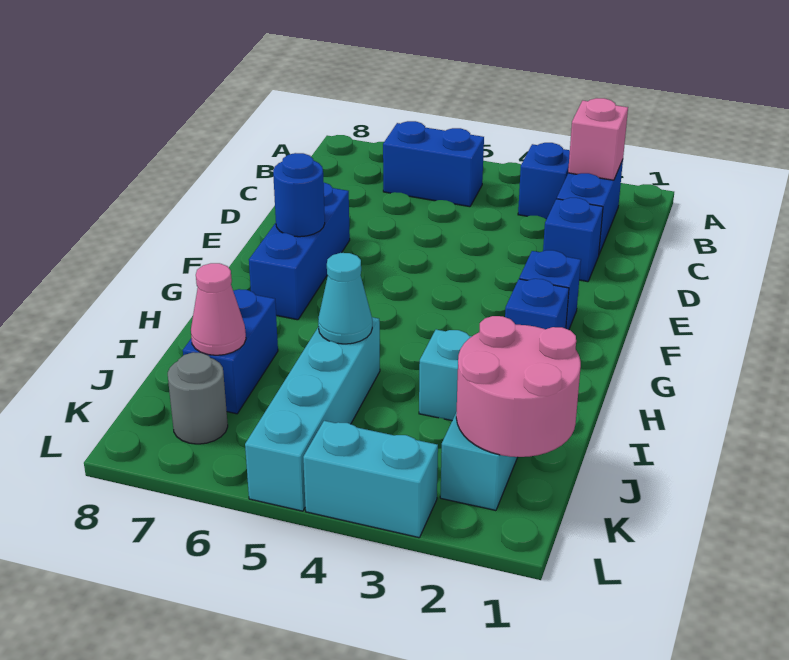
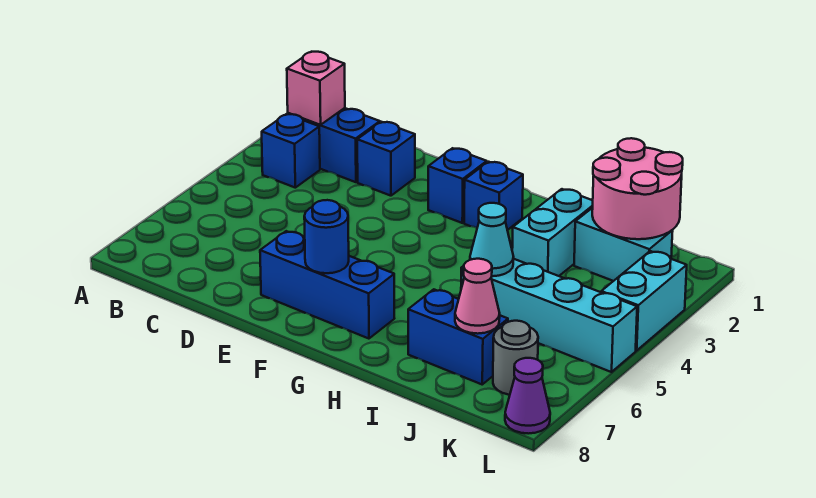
blue brick B5:B6 level 1 -> none
none -> purple cone L8 level 1

